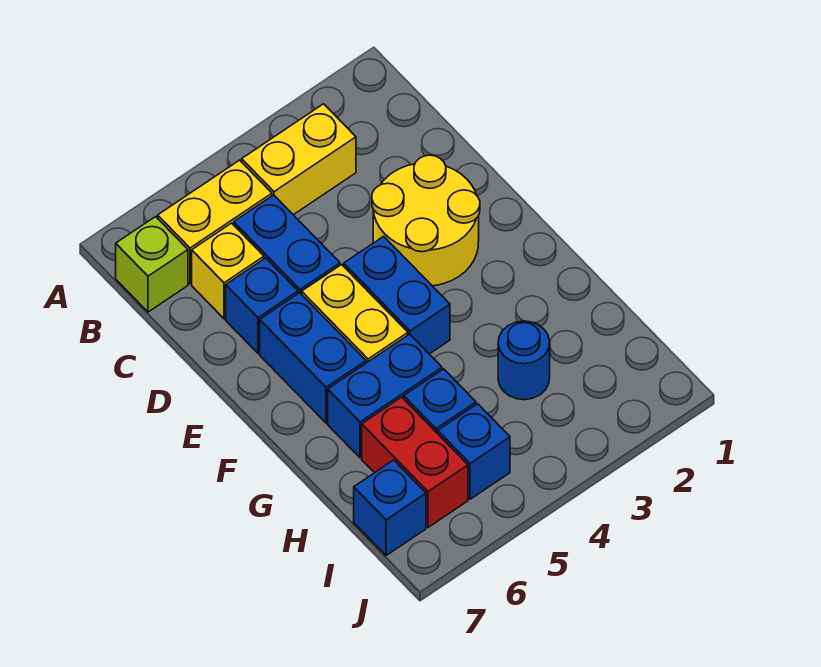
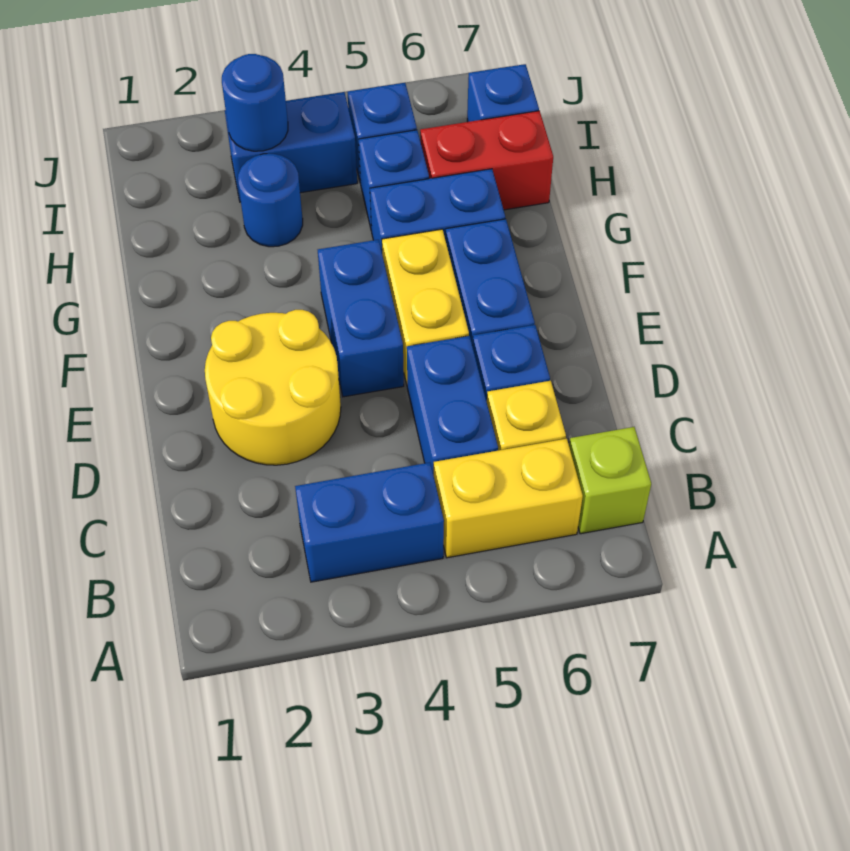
yellow brick B3:B4 level 1 -> blue brick B3:B4 level 1
red brick H6:I6 level 1 -> red brick H6:H7 level 1
none -> blue brick I3:I4 level 1
none -> blue round brick I3 level 2

